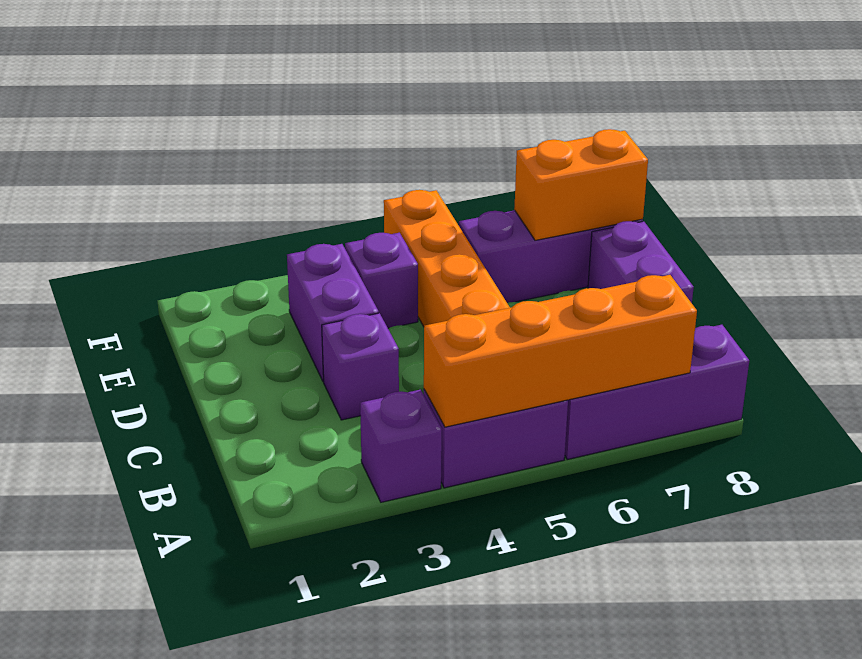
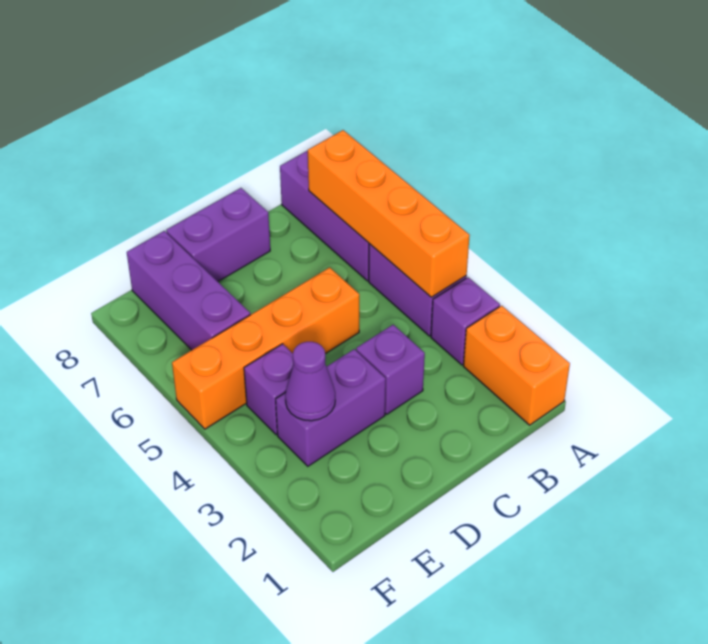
none -> purple cone E3 level 2
orange brick E7:E8 level 2 -> orange brick A1:A2 level 1

